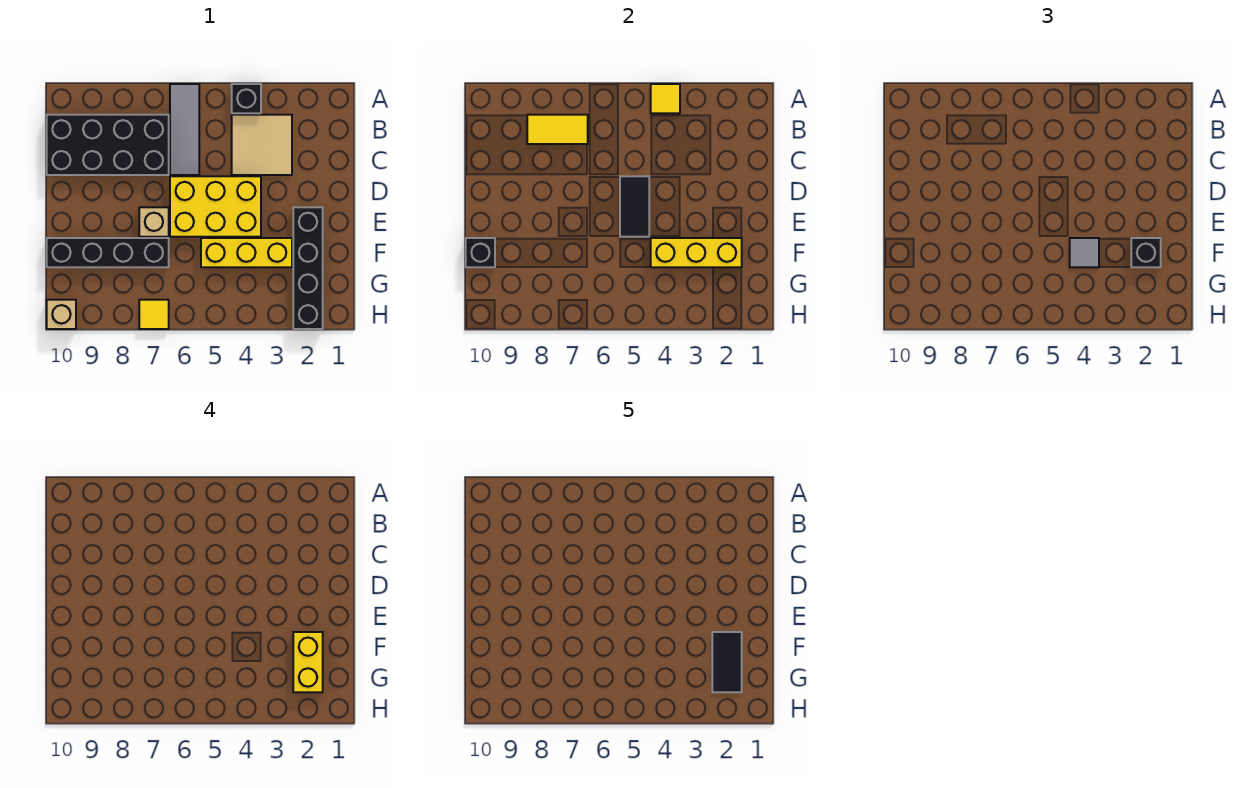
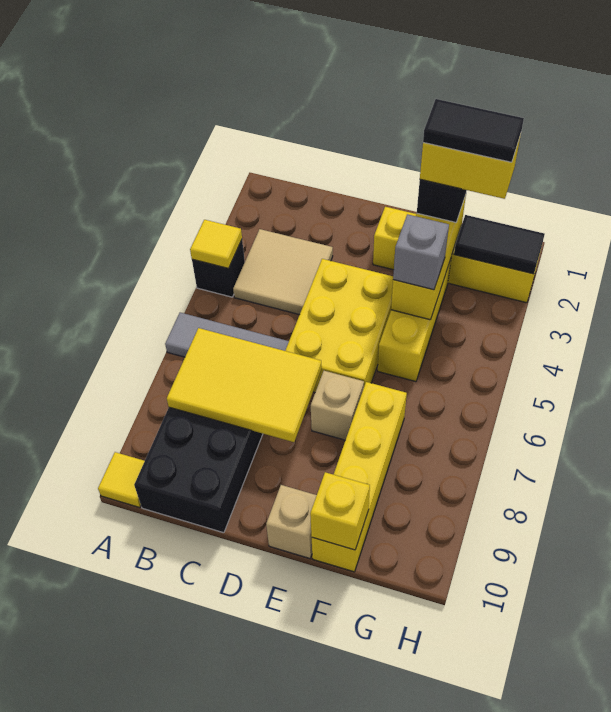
yellow tile B7:B8 level 2 -> yellow tile B7:D8 level 2
black tile D5:E5 level 2 -> black tile G2:H2 level 2
black brick E2:H2 level 1 -> yellow brick E2:H2 level 1
grey tile F4 level 3 -> grey brick F4 level 3
black brick F7:F10 level 1 -> yellow brick F7:F10 level 1
black brick F10 level 2 -> yellow brick F10 level 2
yellow tile H7 level 1 -> yellow tile A10 level 1
tan brick H10 level 1 -> tan brick E10 level 1

